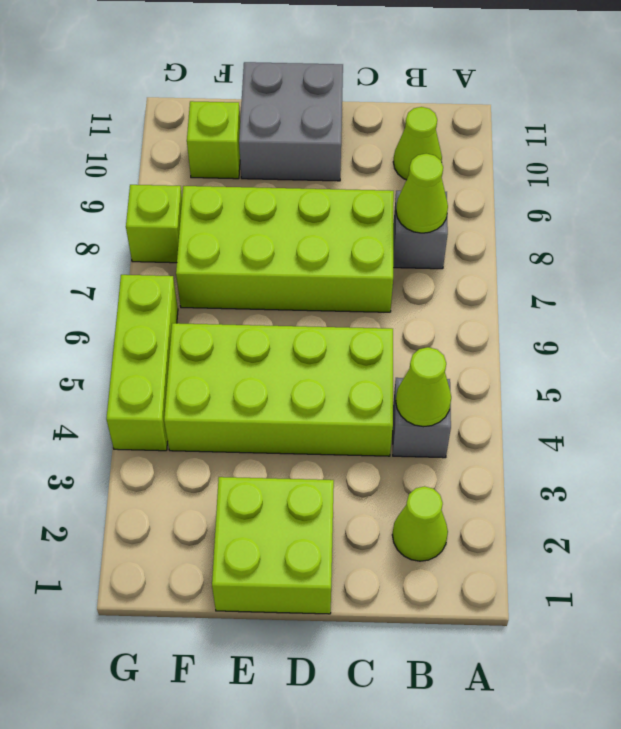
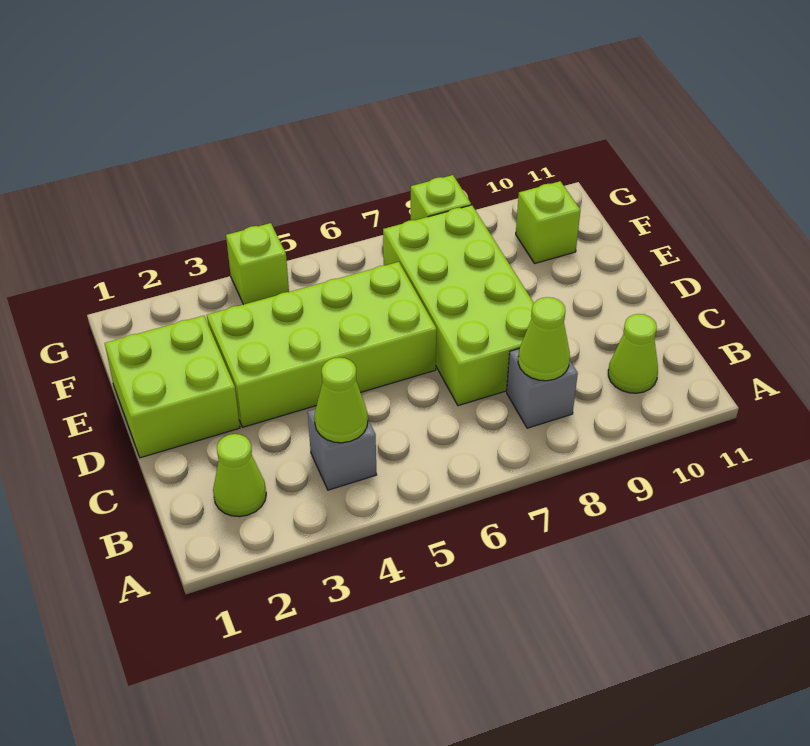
lime brick C4:F5 level 1 -> lime brick D3:E6 level 1
grey brick D10:E11 level 1 -> none
lime brick G4:G6 level 1 -> lime brick G4 level 1

